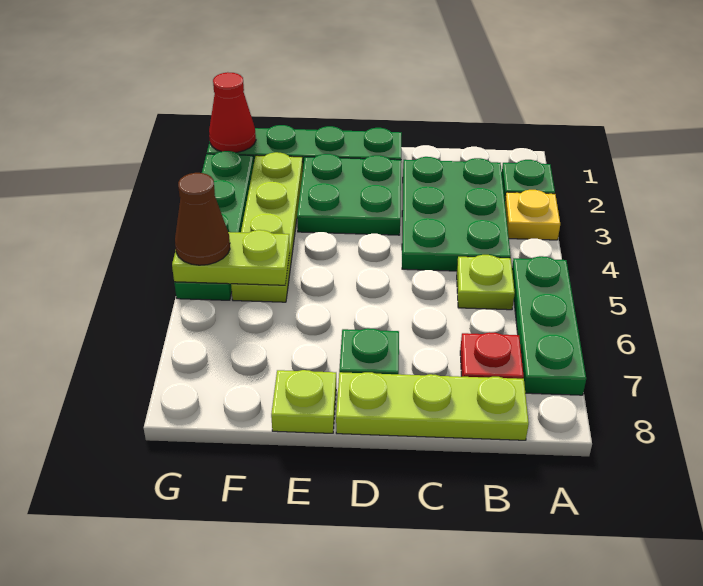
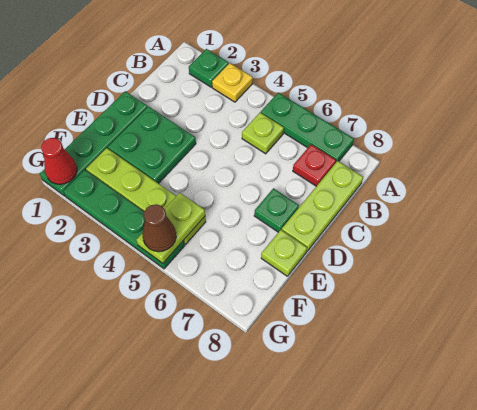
green plate B2:C4 level 1 -> none

